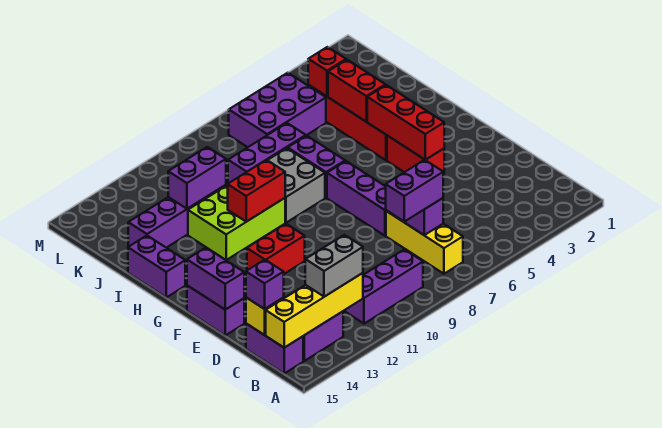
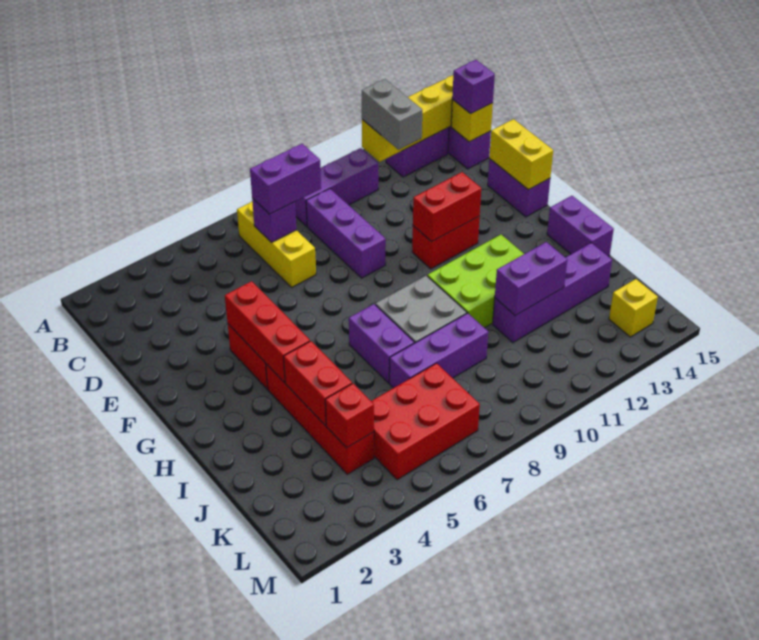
grey brick B12:B13 level 3 -> grey brick B12:C12 level 3
purple brick E7:G7 level 1 -> purple brick C9:E9 level 1
purple brick E15:F15 level 2 -> yellow brick E15:F15 level 2
red brick H10:H11 level 2 -> red brick F11:F12 level 2
purple brick K5:L7 level 1 -> red brick K5:L7 level 1
none -> yellow brick L14 level 1

